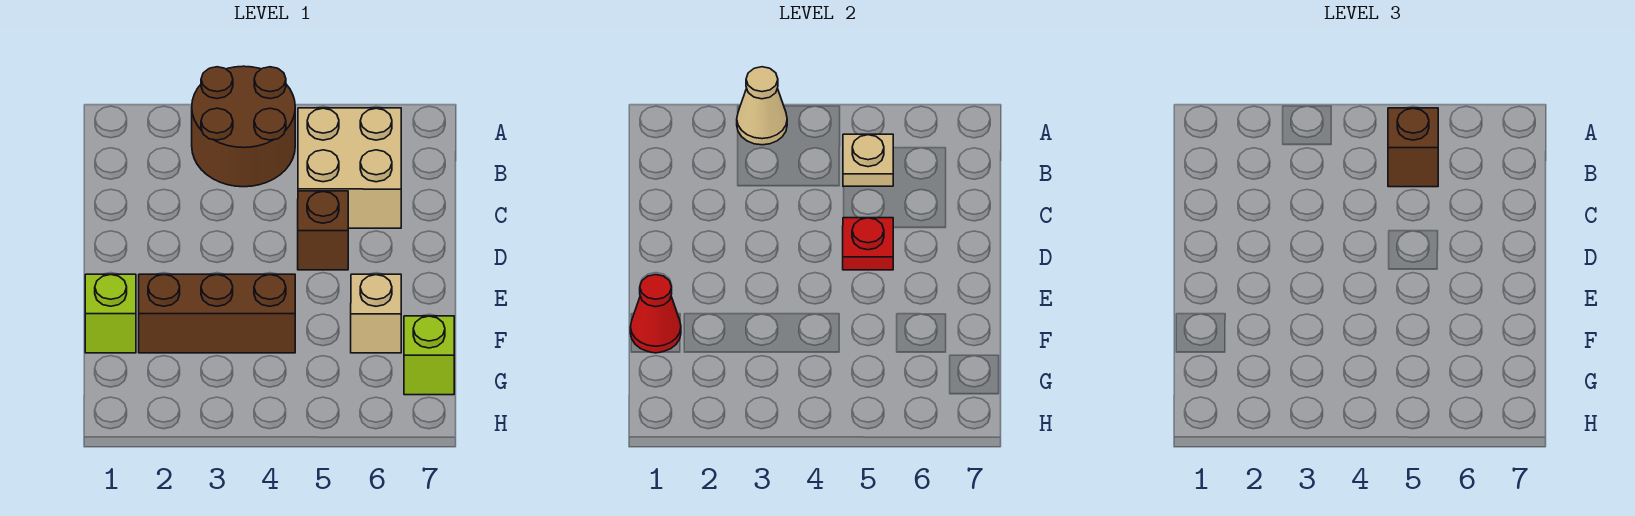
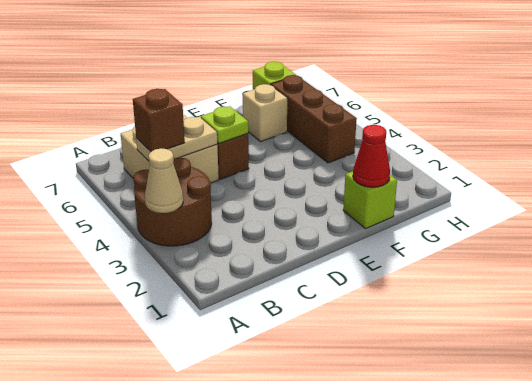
tan plate B5 level 2 -> tan plate B5:C5 level 2
red plate D5 level 2 -> lime plate D5 level 2
brown brick F2:F4 level 1 -> brown brick G4:G6 level 1

